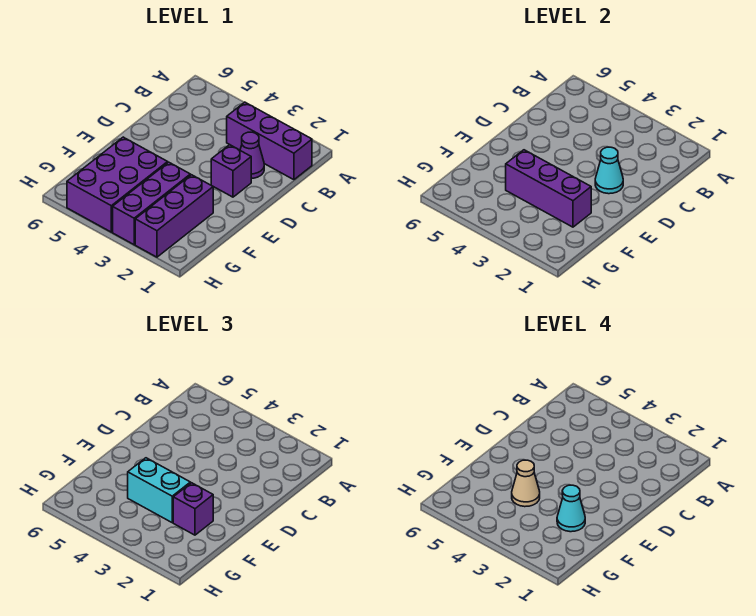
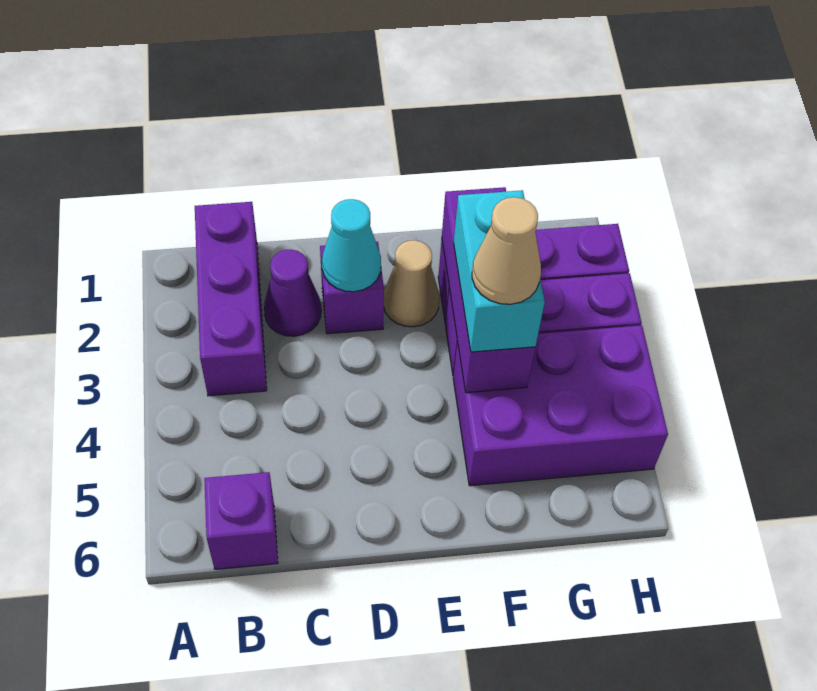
none -> tan cone E2 level 1
purple brick F2 level 3 -> purple brick B6 level 1
cyan cone F2 level 4 -> none

